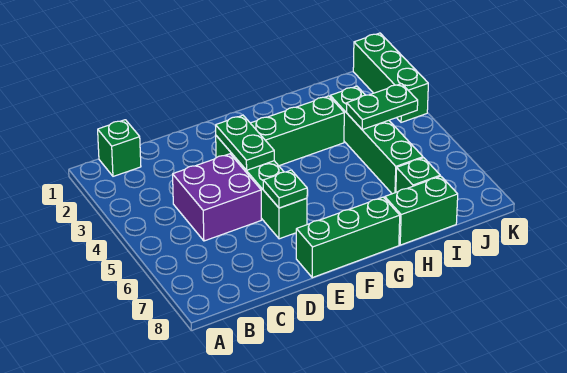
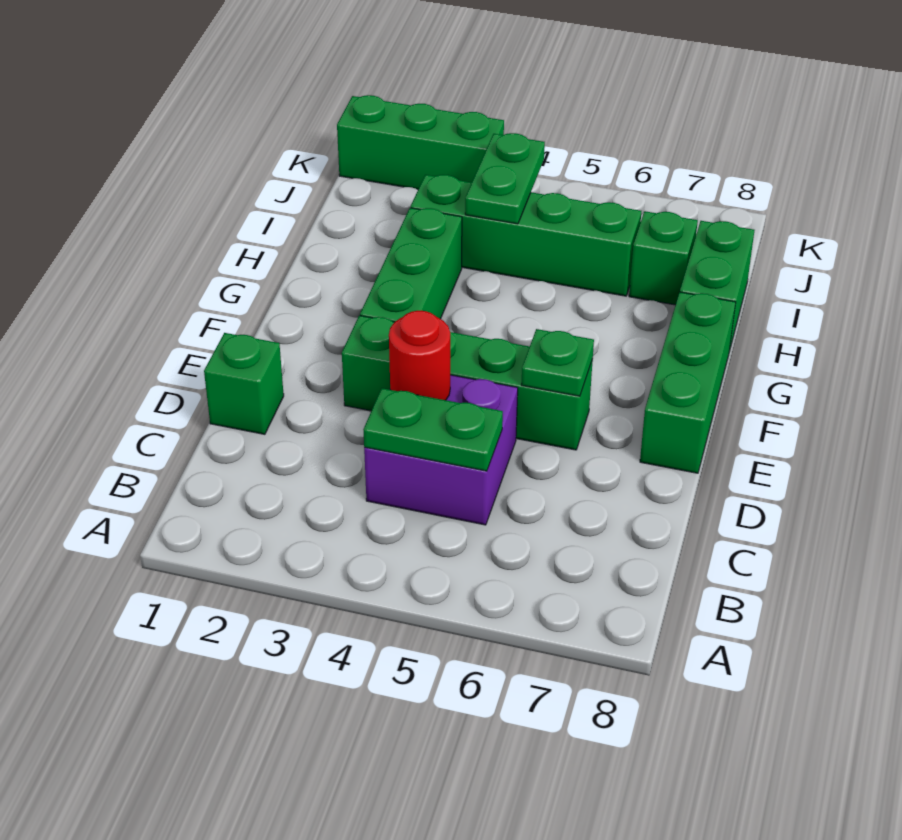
green brick B1 level 1 -> green brick D1 level 1
none -> red round brick D4 level 2
green plate E3:E4 level 2 -> green plate C4:C5 level 2

